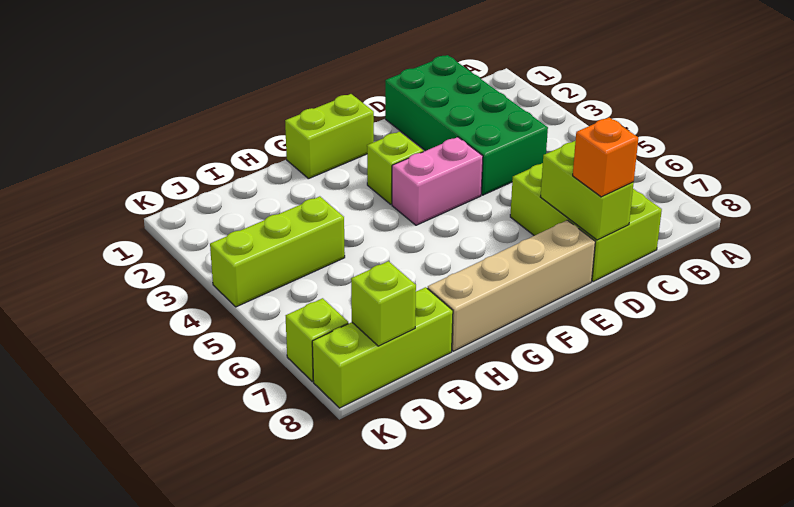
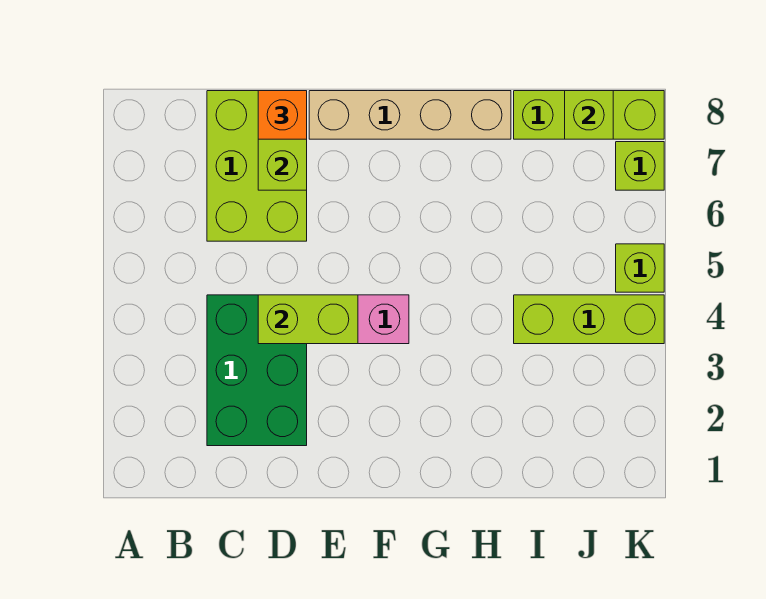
green brick C1:D4 level 1 -> green brick C2:D4 level 1
lime brick F1:G1 level 1 -> lime brick D4:E4 level 2
lime brick F3 level 1 -> lime brick K5 level 1

